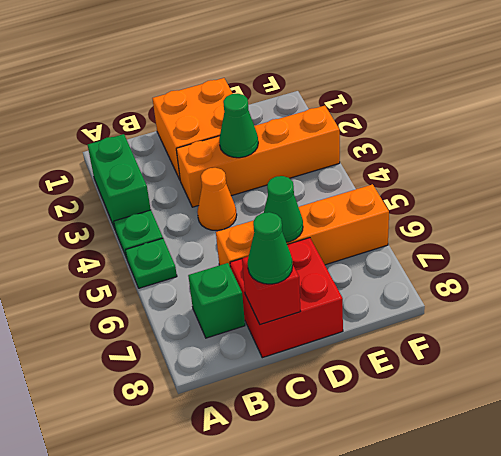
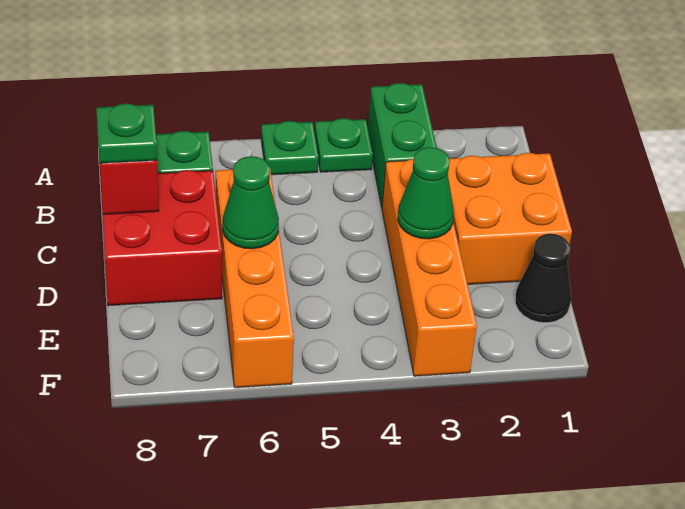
green brick A2:A3 level 1 -> green brick A3:B3 level 1
orange cone C4 level 1 -> none
green cone C8 level 3 -> green plate C8 level 3
none -> black cone E1 level 1

